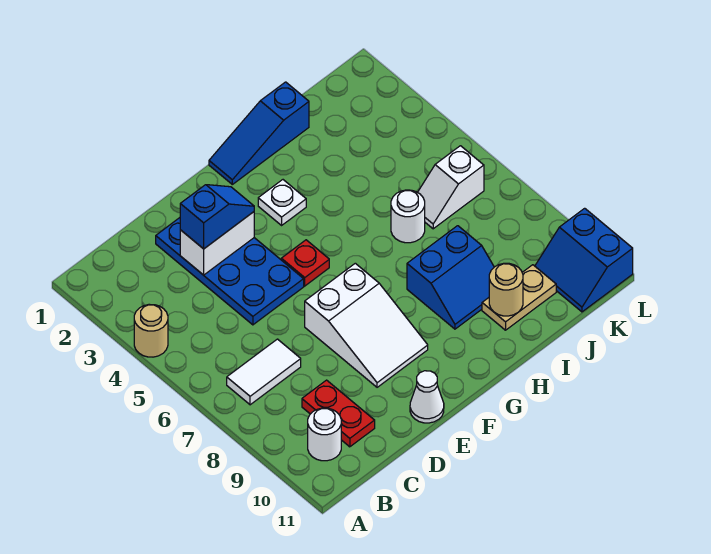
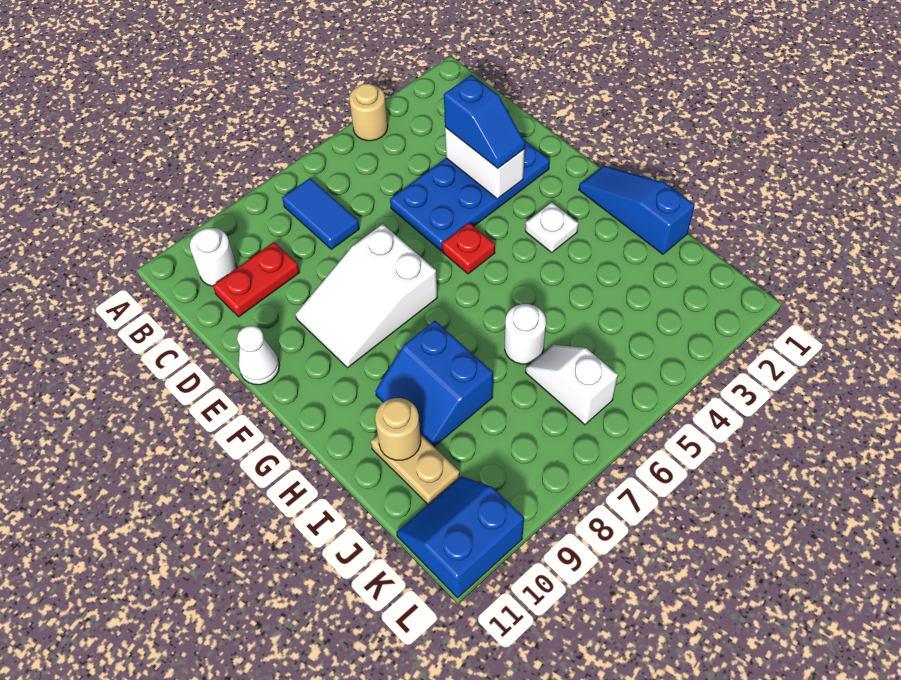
white tile B7:C7 level 1 -> blue tile B7:C7 level 1

